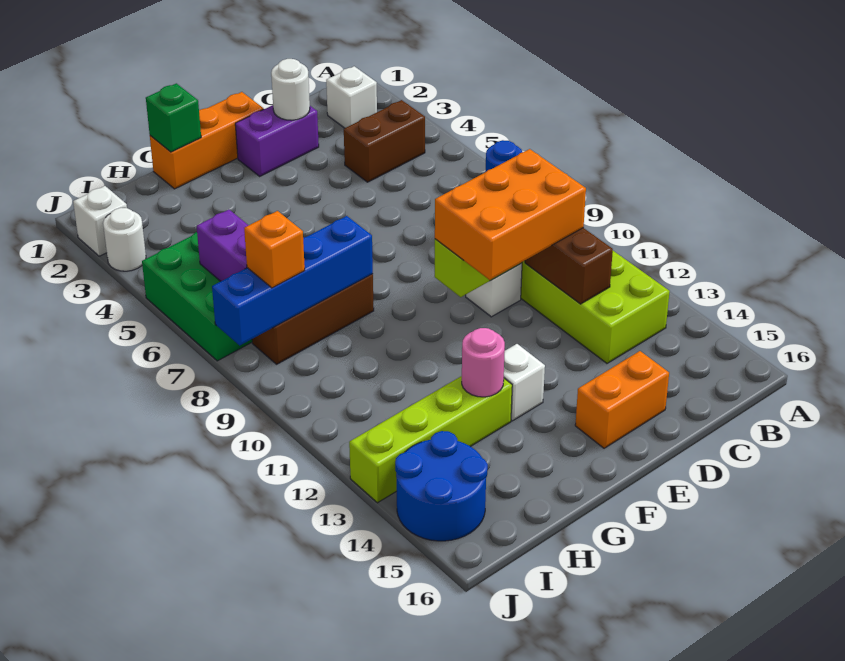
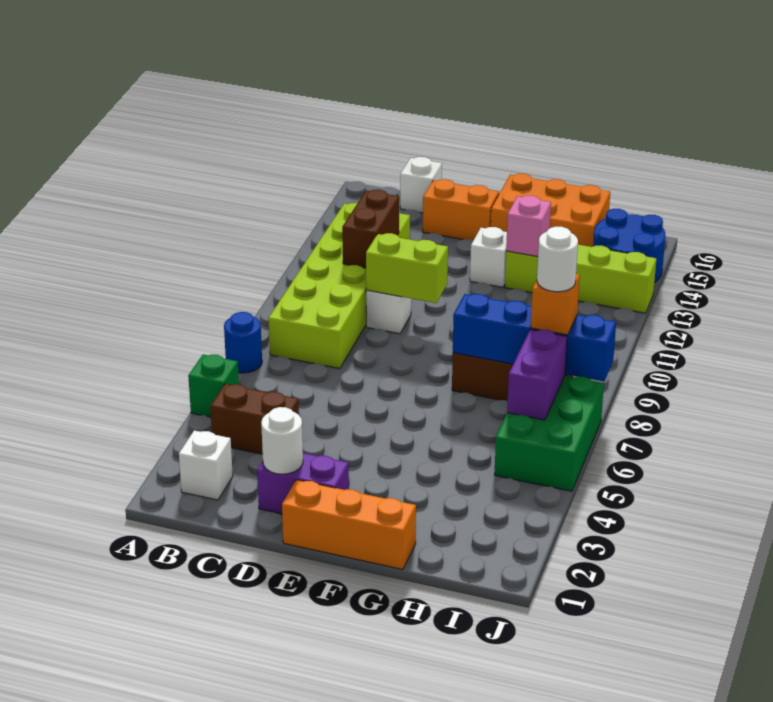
orange brick C10:E11 level 3 -> orange brick F15:H16 level 1
green brick G1 level 2 -> green brick A5 level 1
pink round brick G13 level 2 -> pink brick G13 level 2
white brick J2 level 1 -> white brick C16 level 1
white round brick J3 level 1 -> white round brick I8 level 4

